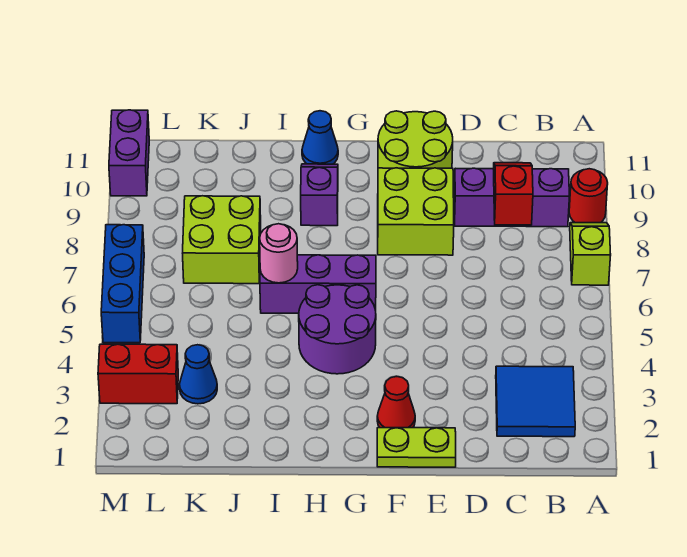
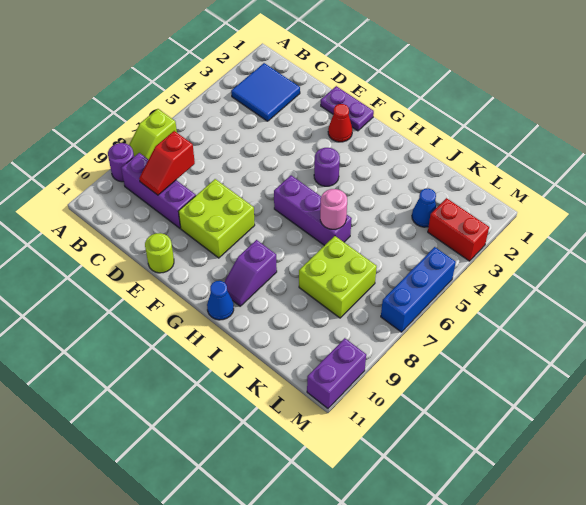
red round brick A9 level 1 -> purple round brick A9 level 1
lime plate E1:F1 level 1 -> purple plate E1:F1 level 1
lime round brick E10:F11 level 1 -> lime round brick E11 level 1
purple round brick G4:H5 level 1 -> purple round brick G4 level 1

